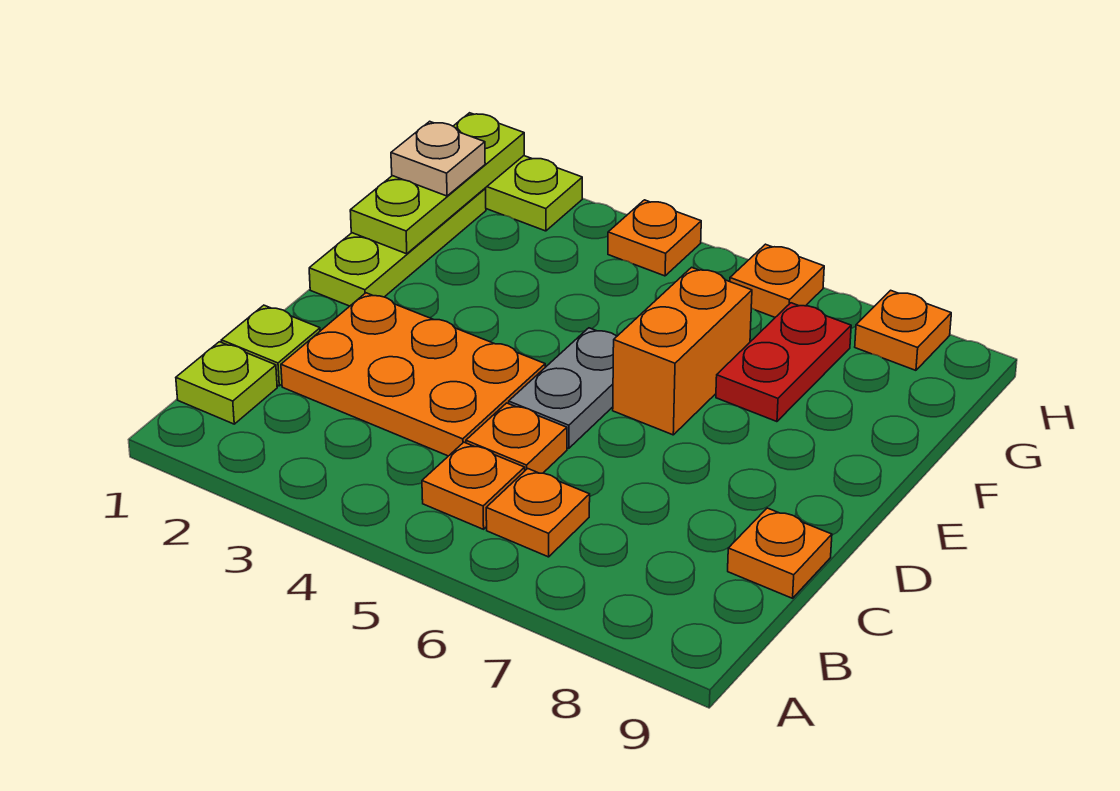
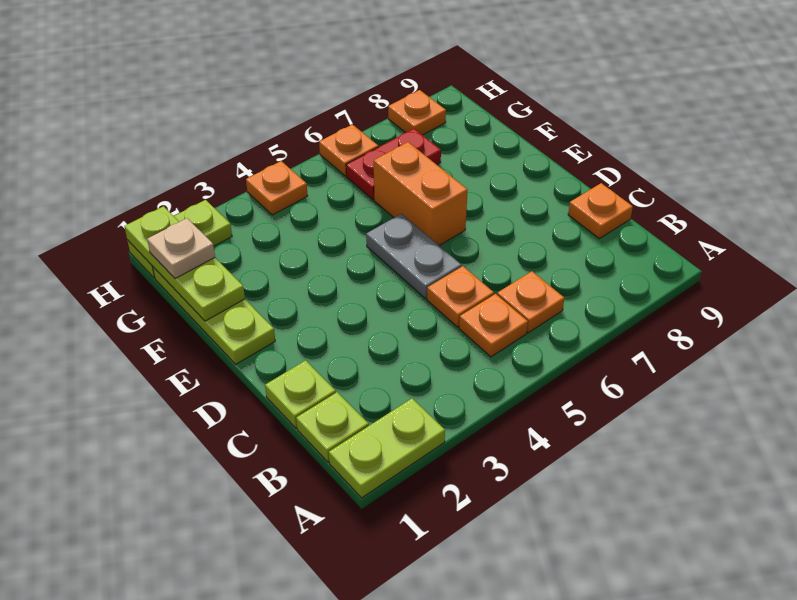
none -> lime plate A1:A2 level 1
orange plate C2:D4 level 1 -> none
red plate F7:G7 level 1 -> red plate G6:G7 level 1

